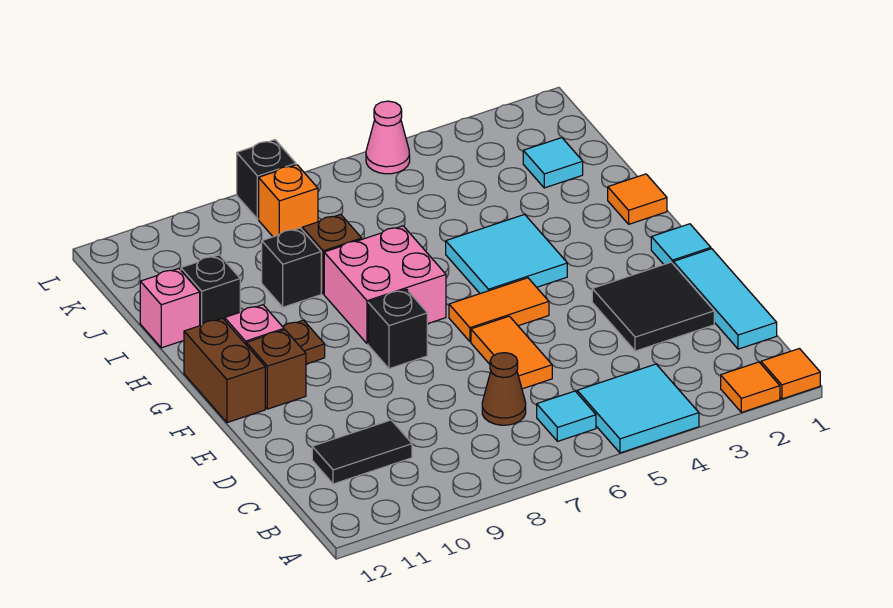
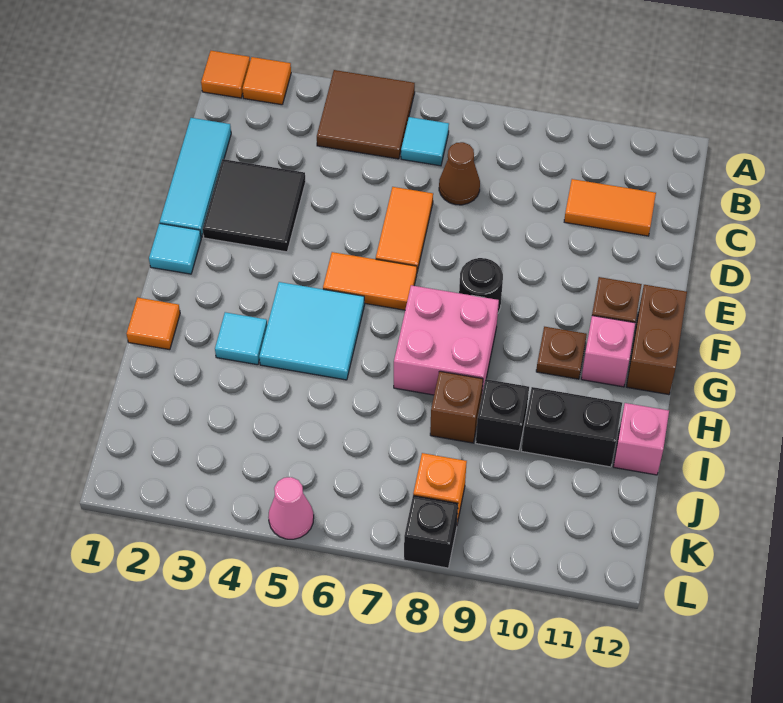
cyan tile A4:B5 level 1 -> brown tile A4:B5 level 1
black tile C10:C11 level 1 -> orange tile C10:C11 level 1
black brick F8 level 1 -> black round brick F8 level 1
black brick I11 level 1 -> black brick I10:I11 level 1
cyan tile J2 level 1 -> cyan tile H3 level 1

